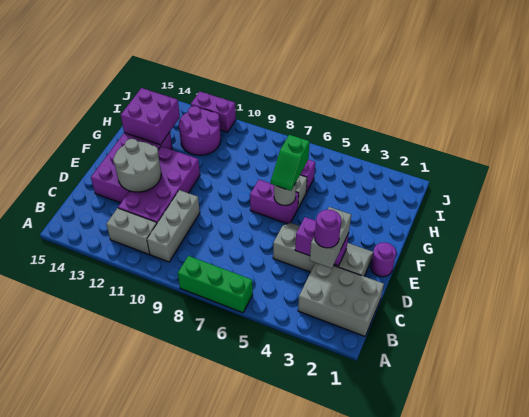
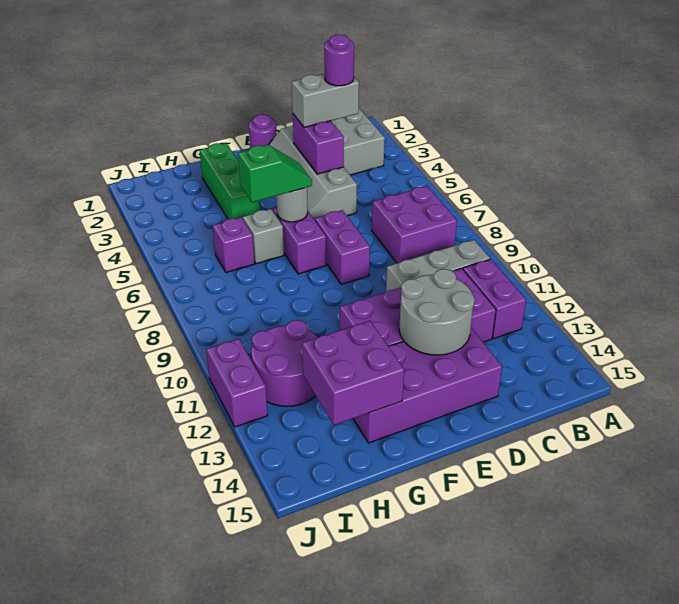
green brick A6:A8 level 1 -> green brick G2:G4 level 1
none -> purple brick B7:C8 level 1
grey brick B11:B12 level 1 -> purple brick B11:B12 level 1
none -> purple brick E7:E8 level 1

